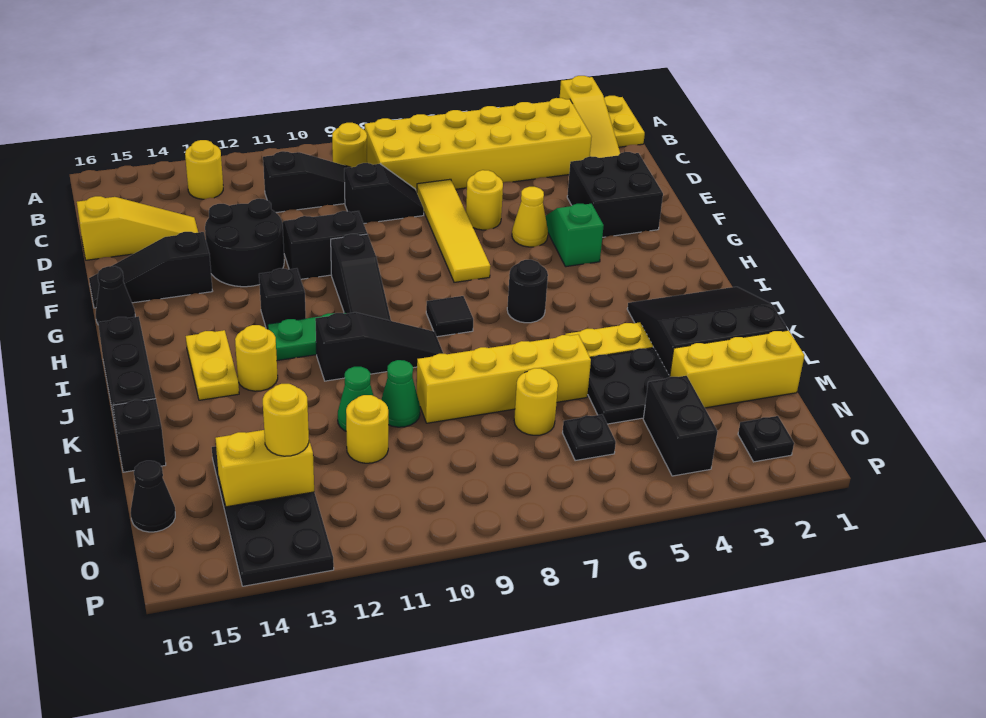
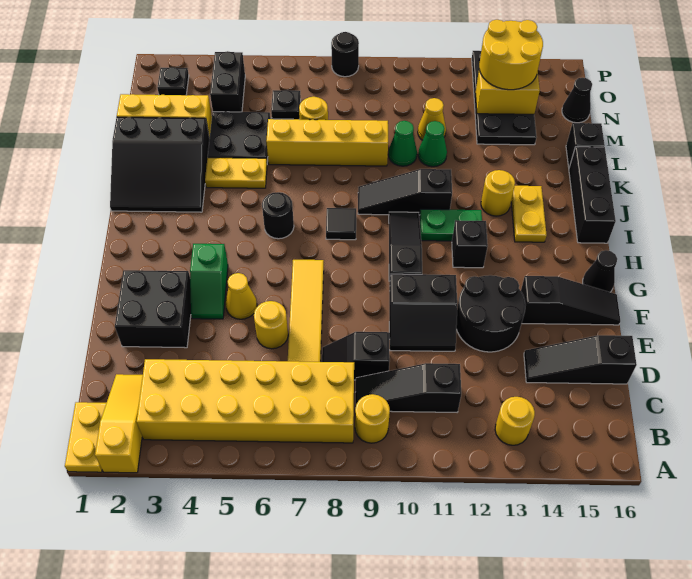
yellow slope D14:D16 level 1 top 16 -> black slope D14:D16 level 1 top 16
yellow round brick M11 level 1 -> yellow cone M11 level 1
yellow round brick N13 level 3 -> yellow round brick N13:O14 level 3
none -> black round brick P8 level 1

